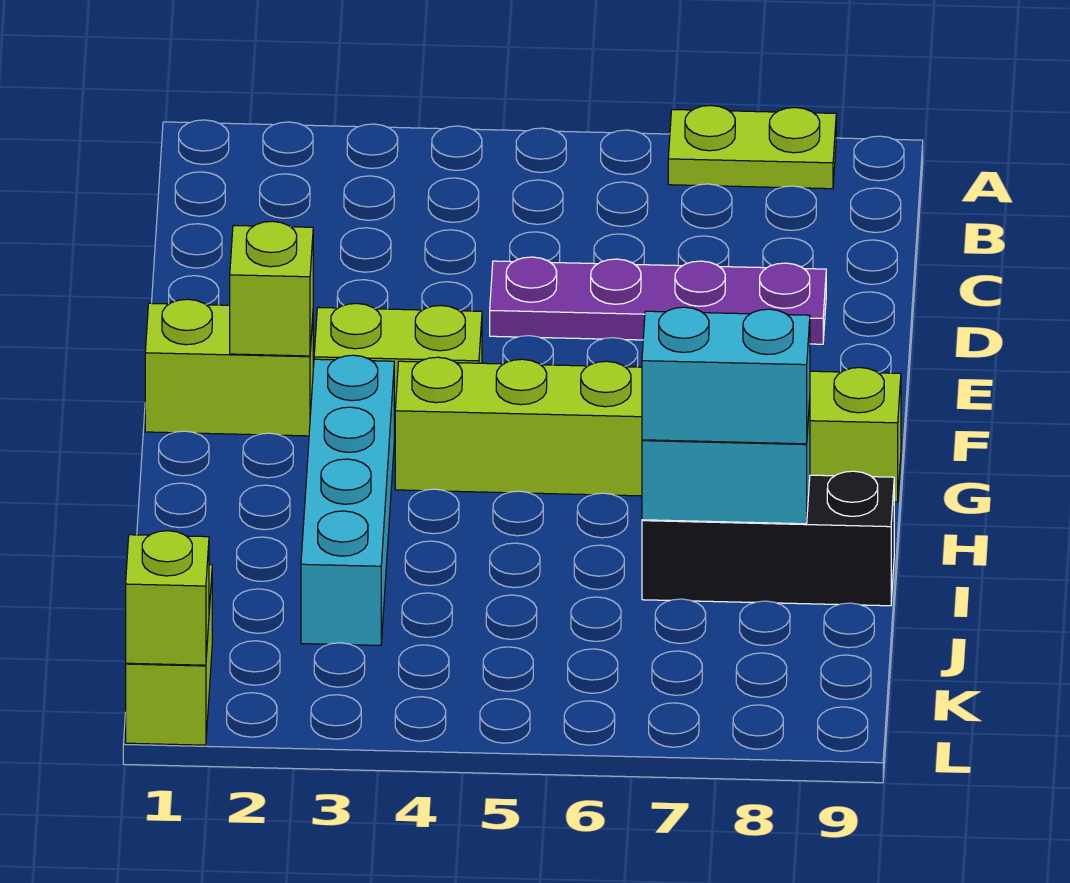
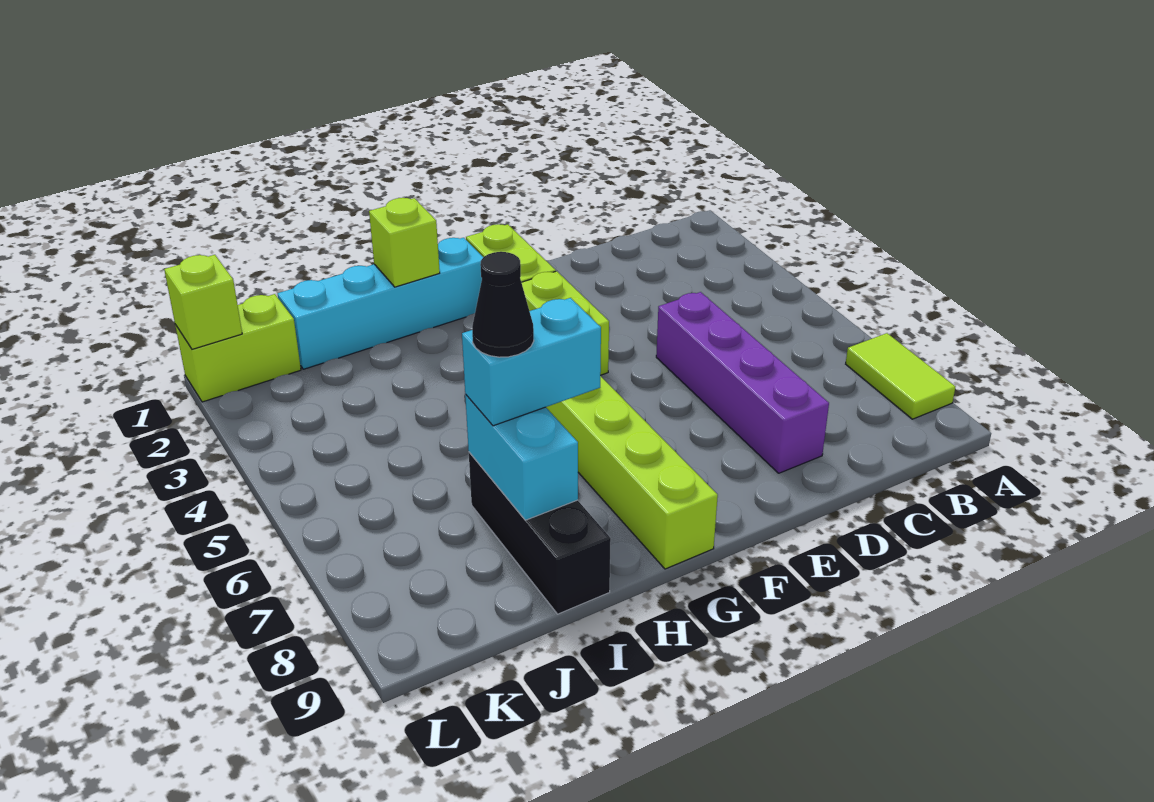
lime plate A7:A8 level 1 -> lime tile A7:A8 level 1
purple plate D5:D8 level 1 -> purple brick D5:D8 level 1
lime brick F2 level 2 -> lime brick H1 level 2
cyan brick G3:J3 level 1 -> cyan brick G1:J1 level 1
cyan brick I7:I8 level 3 -> cyan brick H7:I7 level 3
none -> black cone I7 level 4

